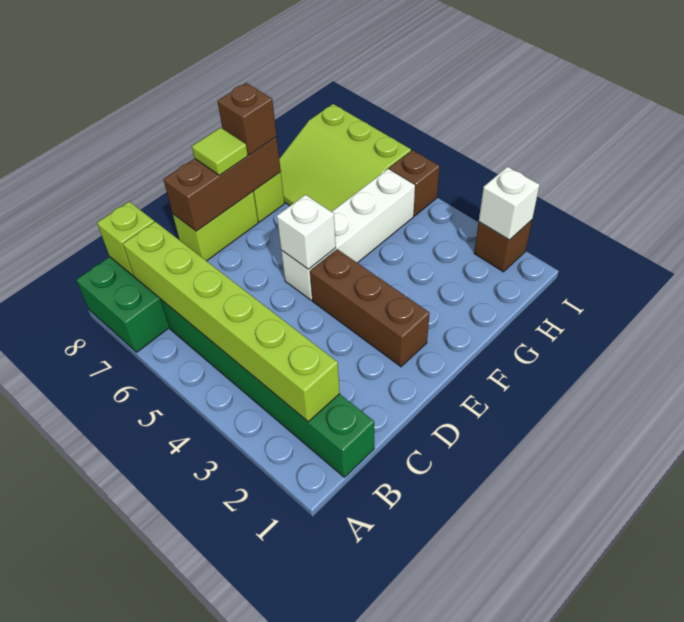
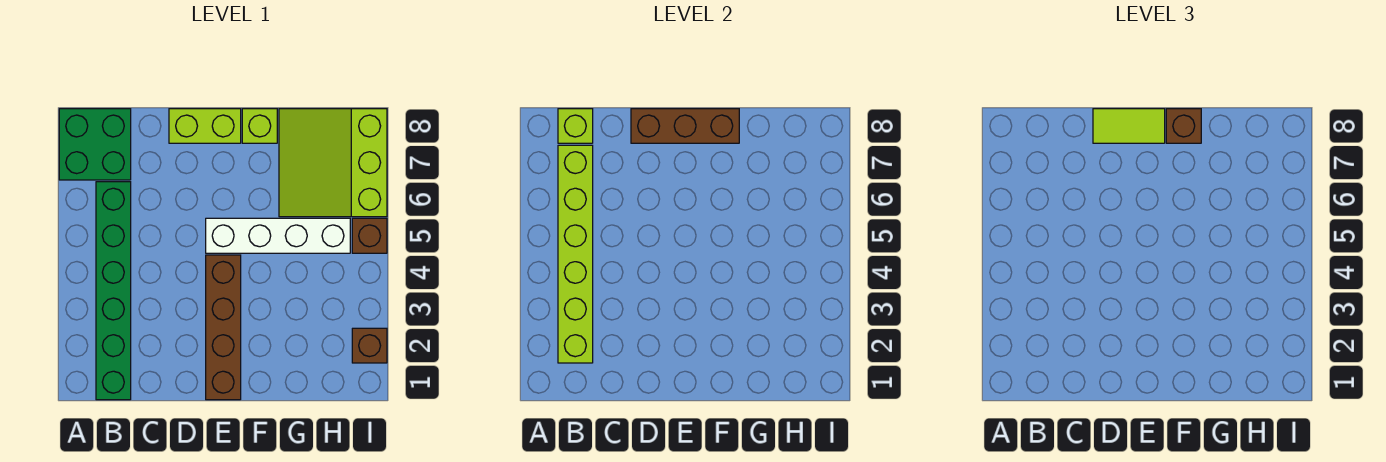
brown brick E2:E4 level 1 -> brown brick E1:E4 level 1
white brick E5 level 2 -> none
lime tile E8 level 3 -> lime tile D8:E8 level 3
white brick I2 level 2 -> none

